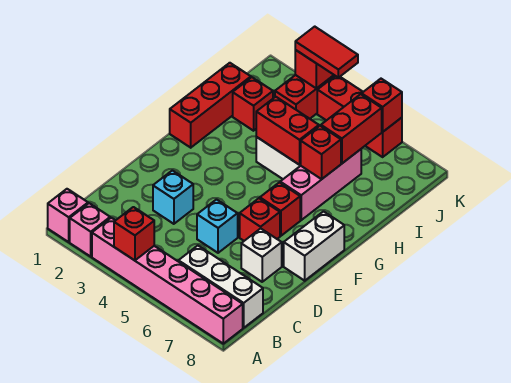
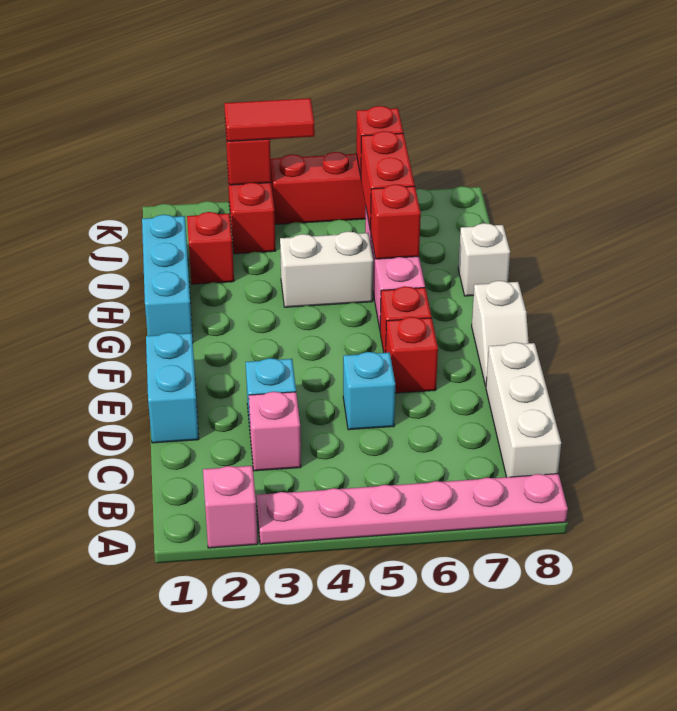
pink brick A1 level 1 -> pink brick C3 level 1
pink brick A3:A8 level 1 -> pink plate A3:A8 level 1
red brick A4 level 2 -> none
white brick B6:B8 level 1 -> white brick B8:D8 level 1
none -> cyan brick D1:E1 level 1
white brick D7 level 1 -> white brick H8 level 1
white brick E8:F8 level 1 -> white slope E8:F8 level 1 top F
red brick G1:I1 level 1 -> cyan brick G1:I1 level 1
red brick H4:H5 level 2 -> none

